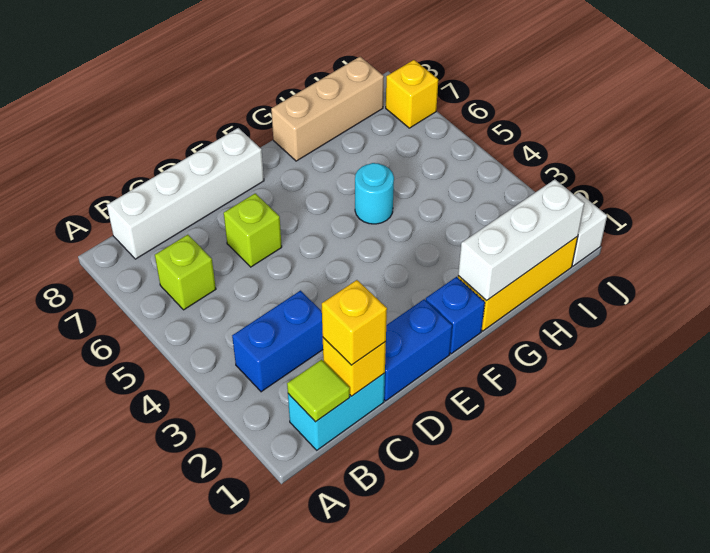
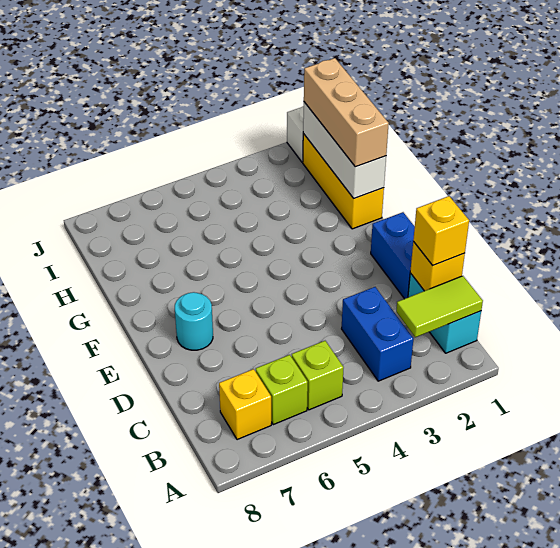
lime tile B1 level 2 -> lime tile B1:B2 level 2
white brick B8:E8 level 1 -> none
lime brick D6 level 1 -> lime brick B5 level 1
blue brick F1 level 1 -> none
cyan round brick G5 level 1 -> cyan round brick E7 level 1
tan brick G8:I8 level 1 -> tan brick G1:I1 level 3
yellow brick J7 level 1 -> yellow brick B7 level 1

